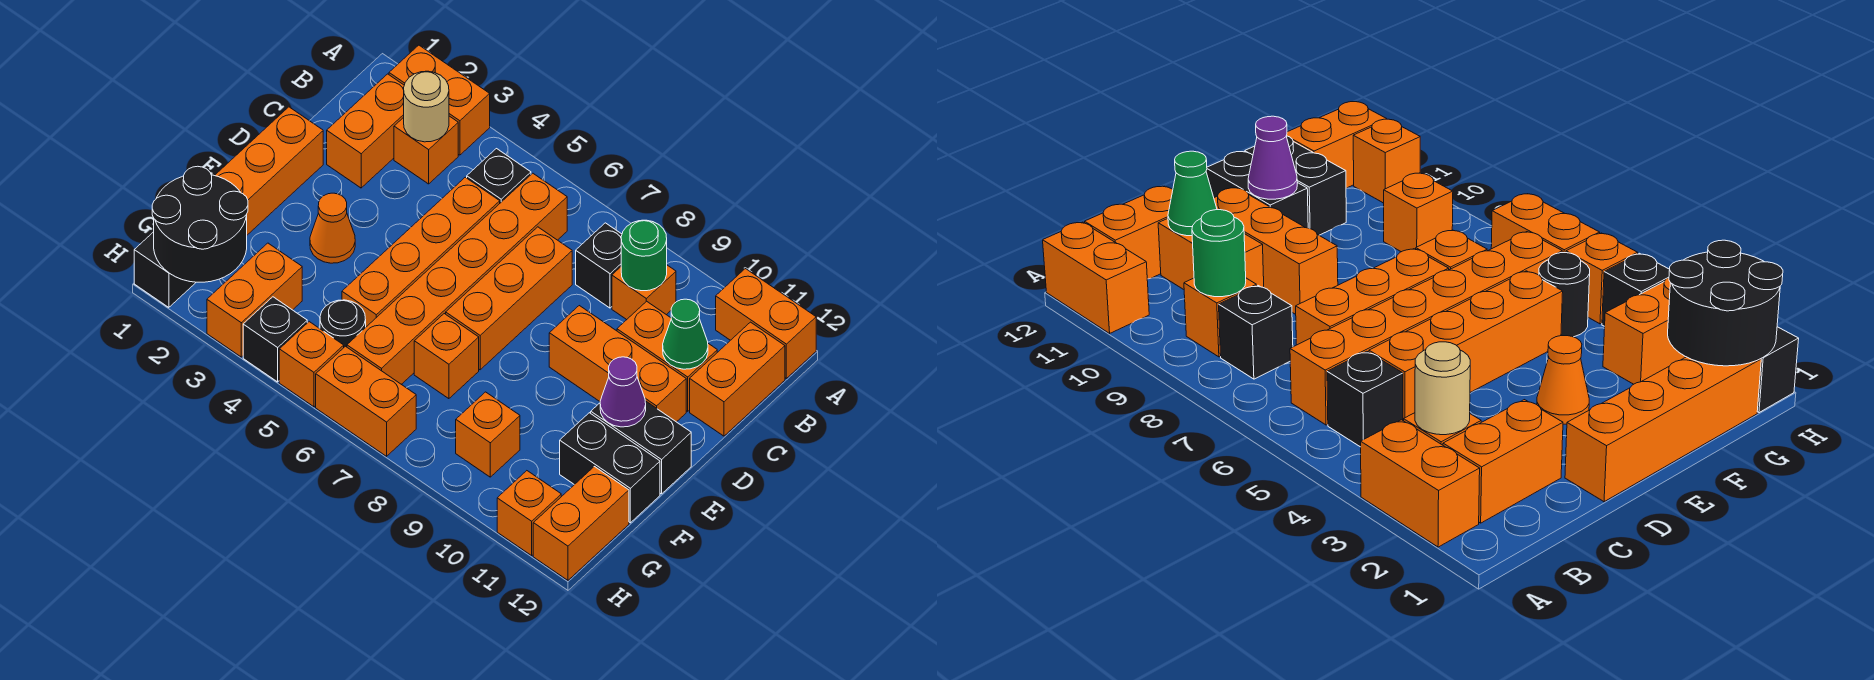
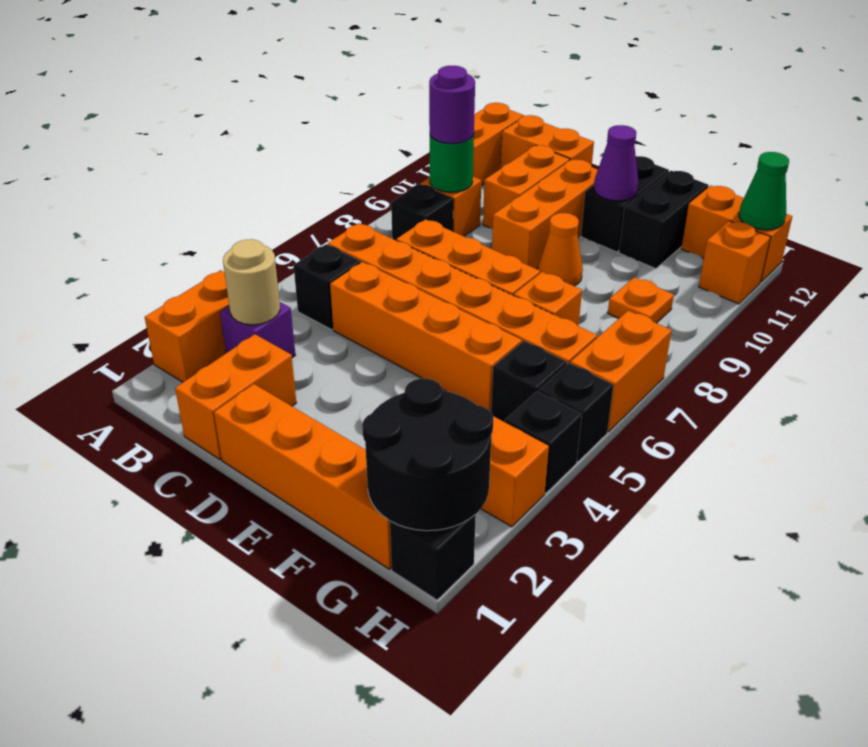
orange brick B2:C2 level 1 -> orange brick C1:C2 level 1
orange brick B3 level 1 -> purple brick B3 level 1
none -> purple round brick B9 level 3
green cone C11 level 2 -> green cone H12 level 2
orange cone E3 level 1 -> orange cone E9 level 1
black round brick G5 level 1 -> black brick G5 level 1
orange brick G9 level 1 -> orange plate G9 level 1
orange brick H5 level 1 -> black brick H5 level 1

